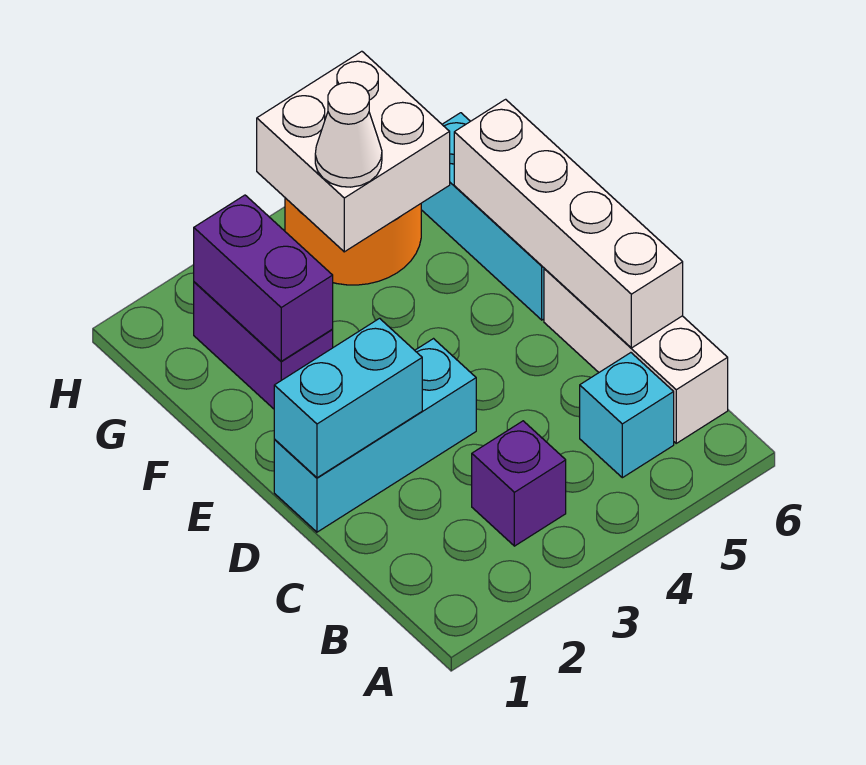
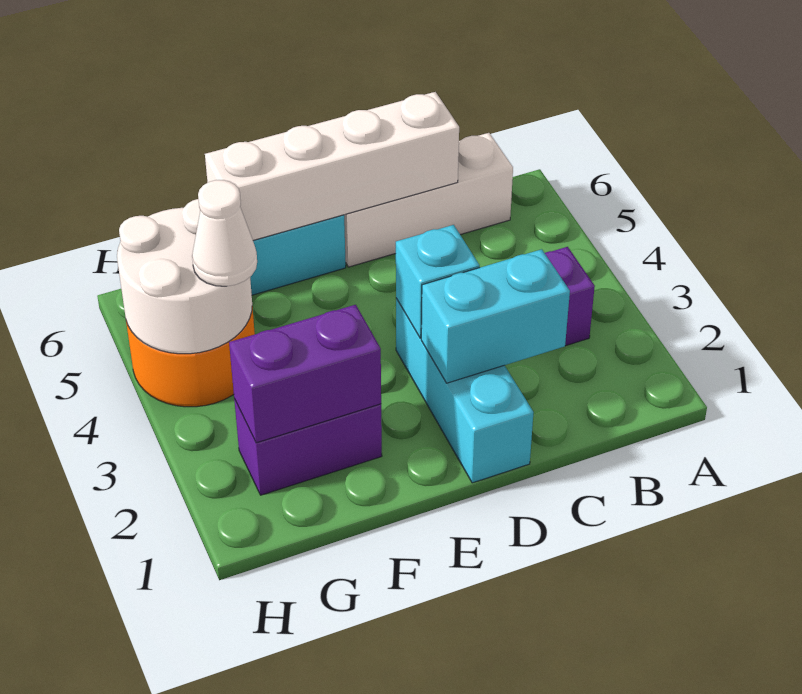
cyan brick B5 level 1 -> cyan brick D3 level 2
cyan brick D1:D2 level 2 -> cyan brick C2:D2 level 2
white brick G4:H5 level 2 -> white round brick G4:H5 level 2

